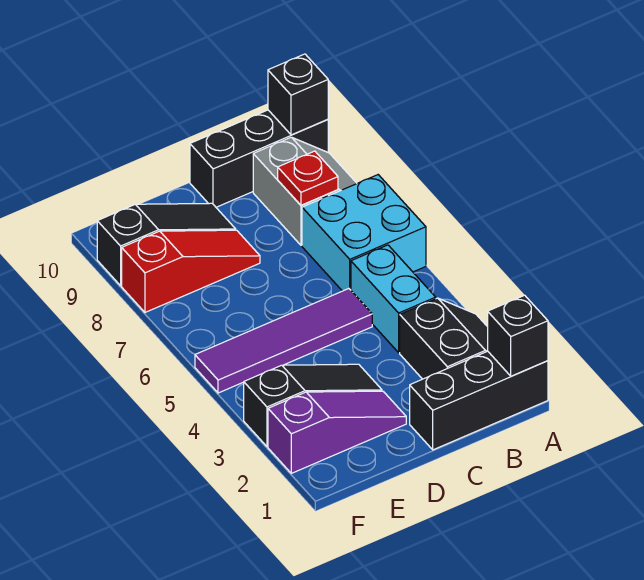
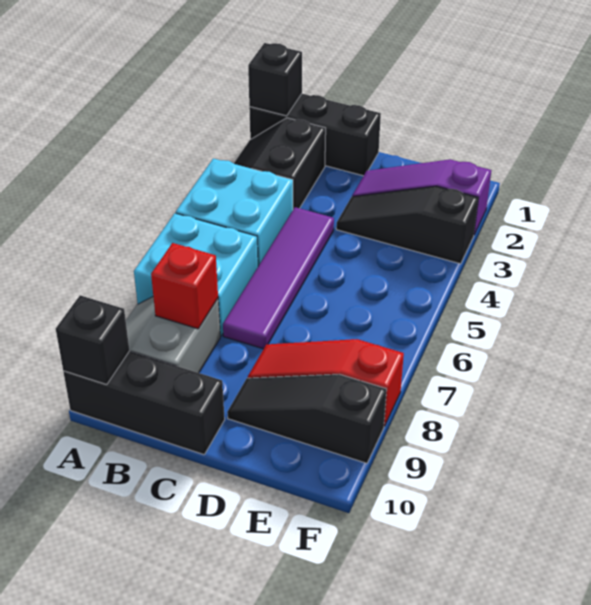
cyan brick B4:B5 level 1 -> cyan brick A4:B5 level 1
red plate B8 level 2 -> red brick B8 level 2
purple tile C5:F5 level 1 -> purple tile C4:C7 level 1

